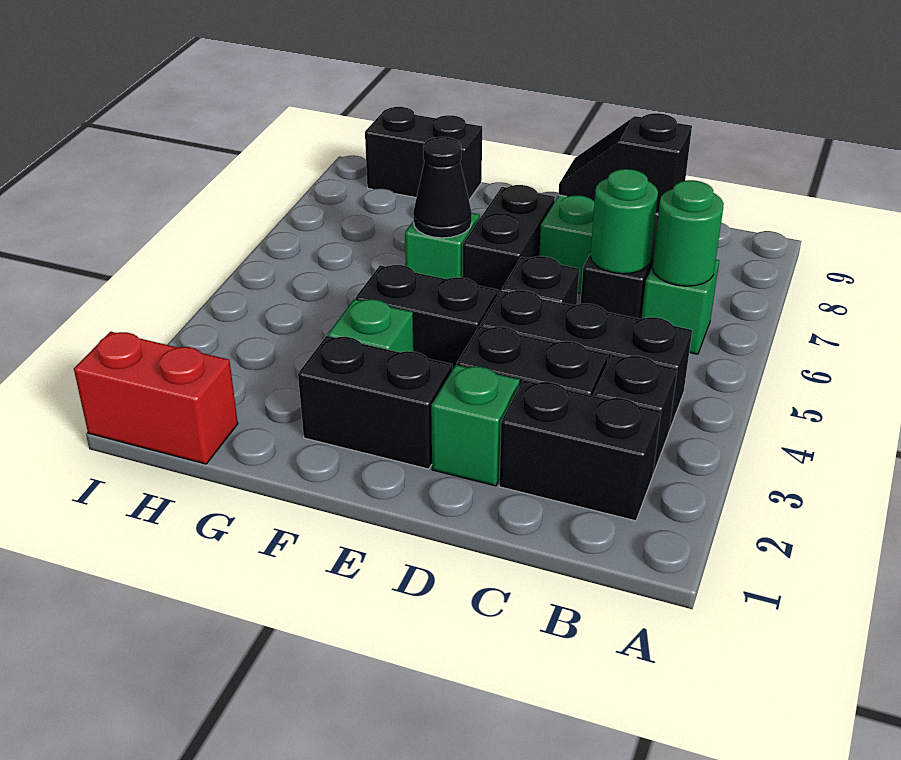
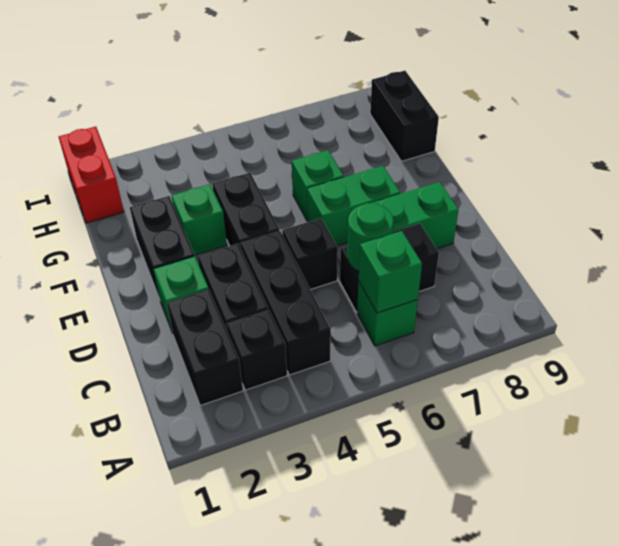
green round brick B6 level 2 -> green brick B6 level 2
black slope C8:D8 level 2 top C -> none
black brick E6:E7 level 1 -> green brick E6:E7 level 1
black cone F6 level 2 -> none

